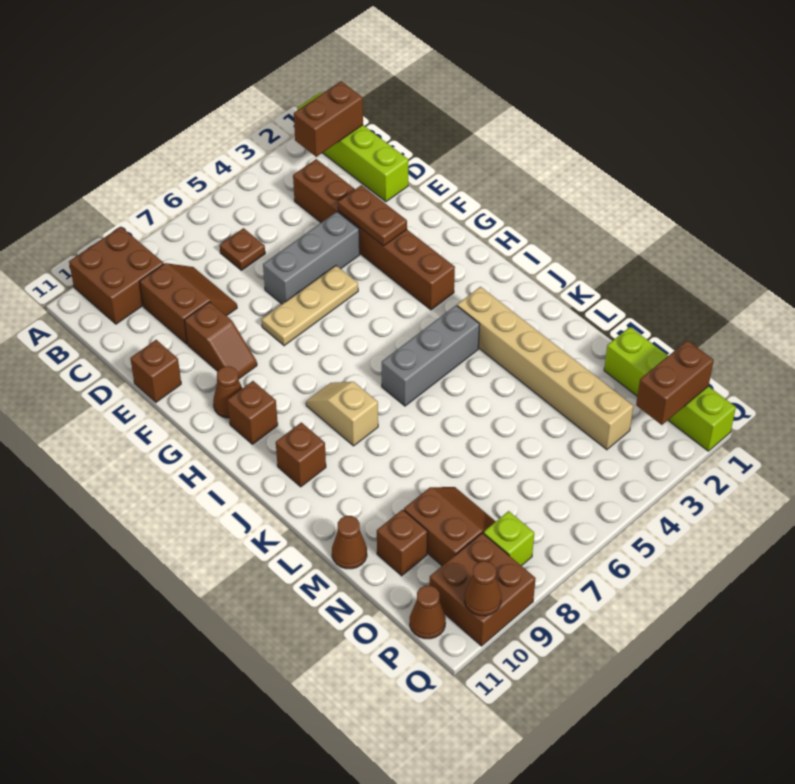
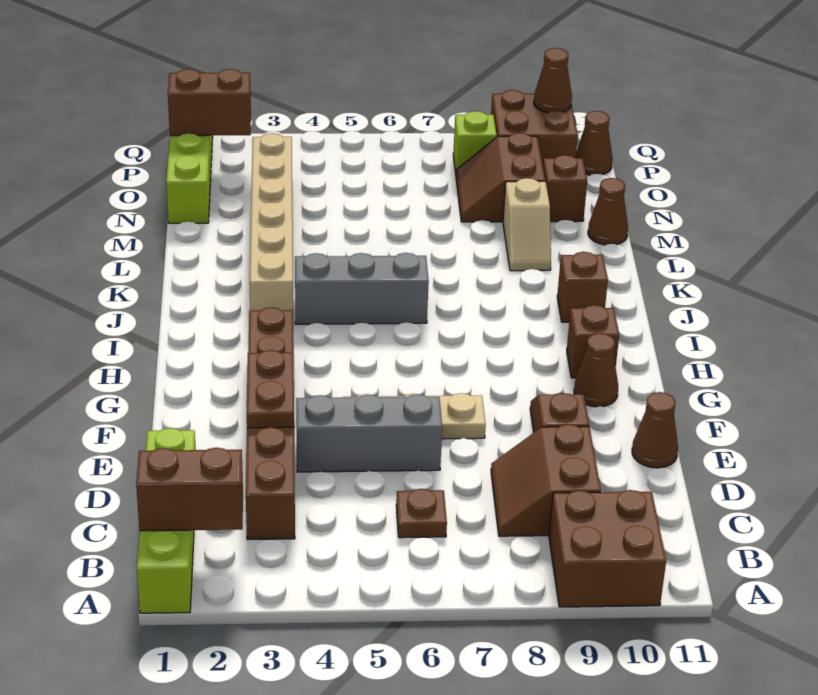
brown brick E11 level 1 -> brown cone E11 level 1
tan slope I8:J8 level 1 top J -> tan slope L9:M9 level 1 top M

